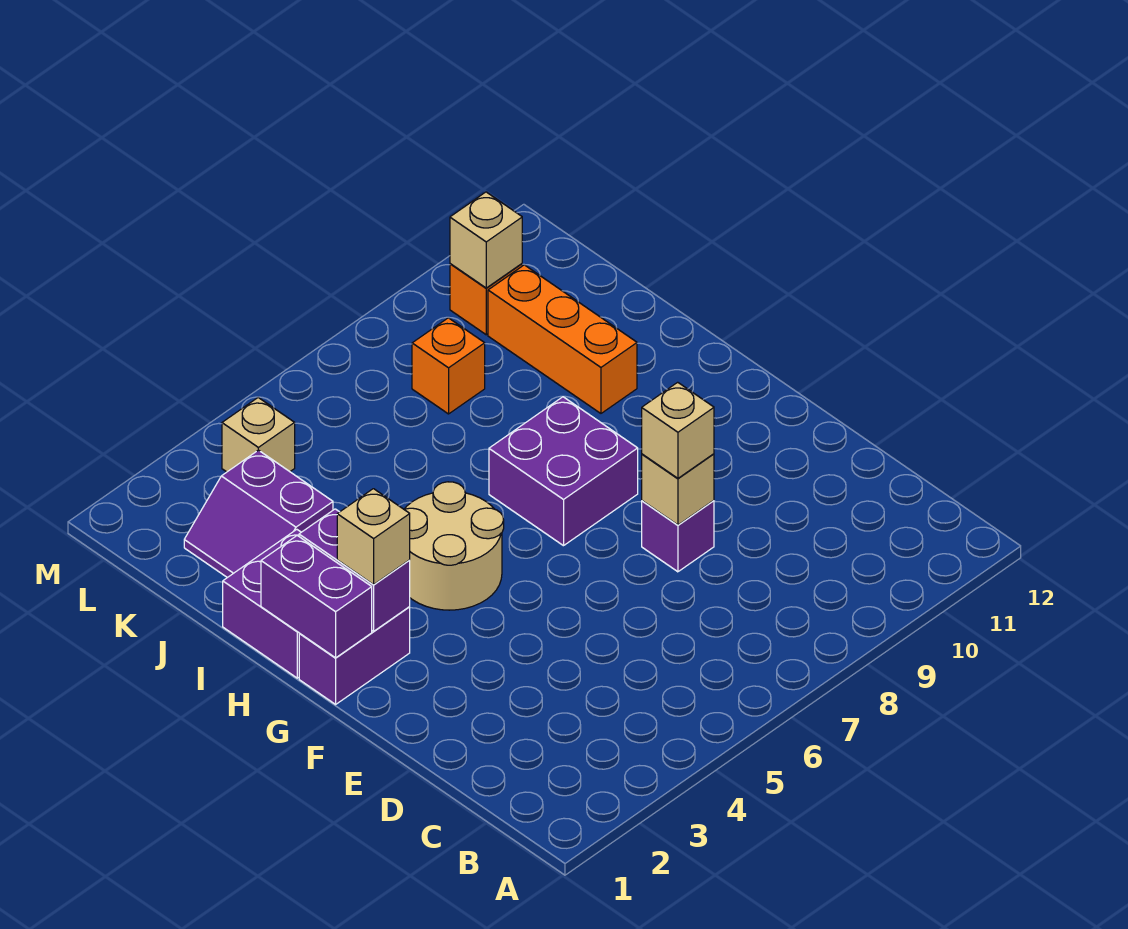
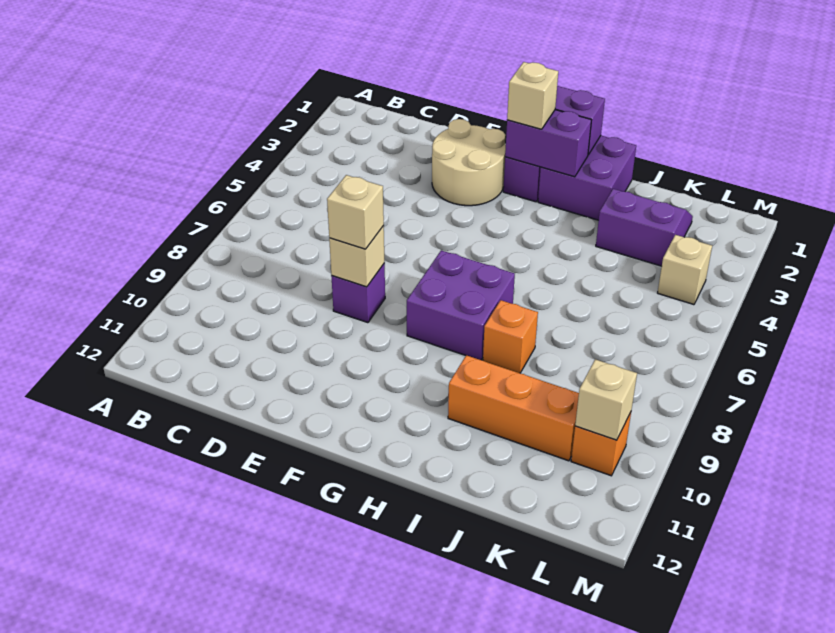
tan round brick G4:H5 level 1 -> tan round brick E2:F3 level 1
orange brick K8 level 1 -> orange brick I8 level 1

